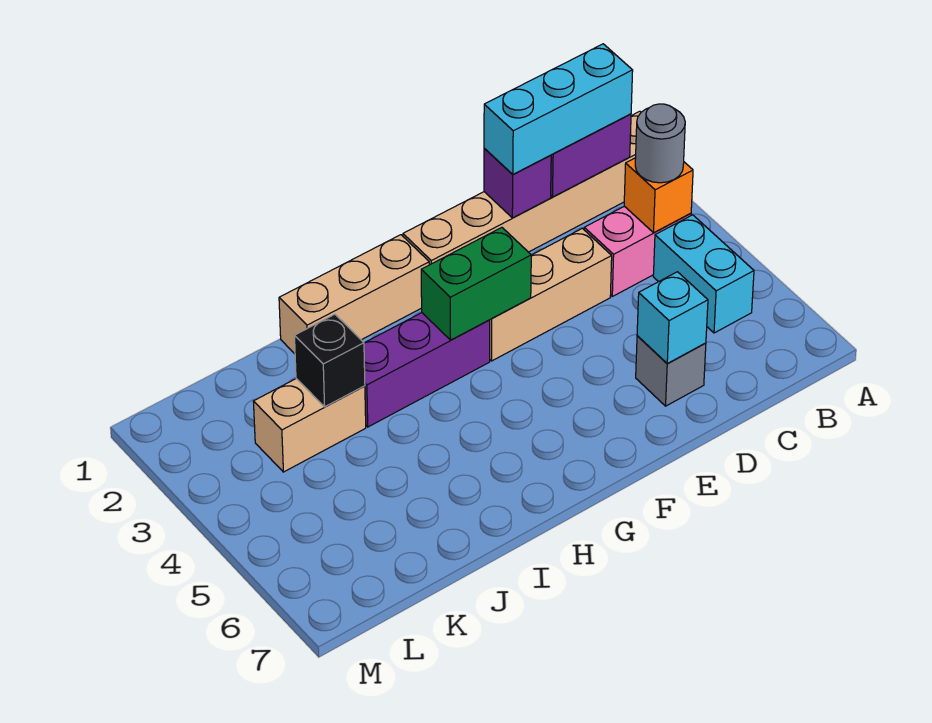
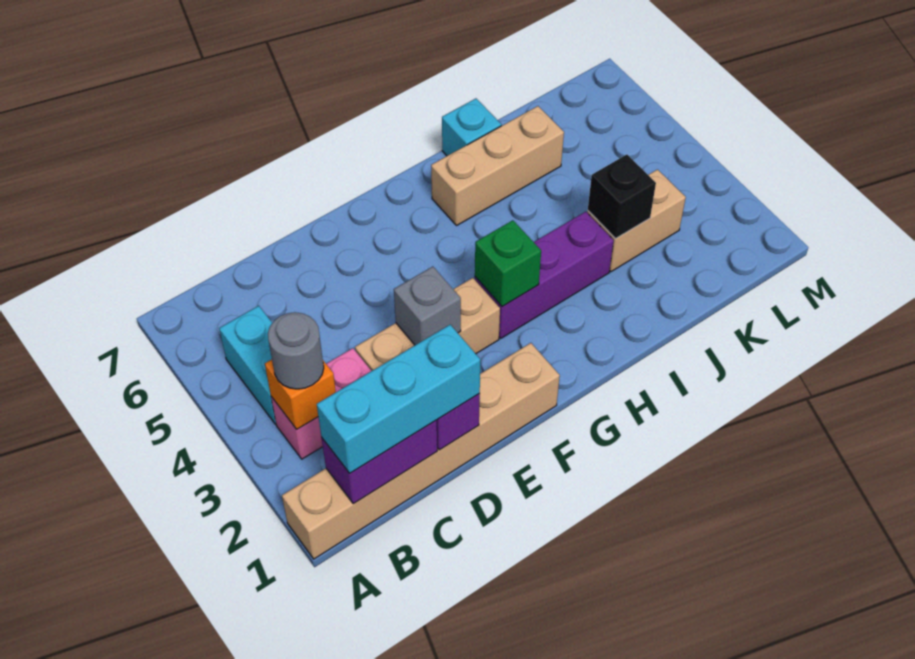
grey brick D6 level 1 -> grey brick E3 level 2
cyan brick D6 level 2 -> cyan brick I7 level 1
green brick F3:G3 level 2 -> green brick G3 level 2
tan brick G1:I1 level 1 -> tan brick H6:J6 level 1

